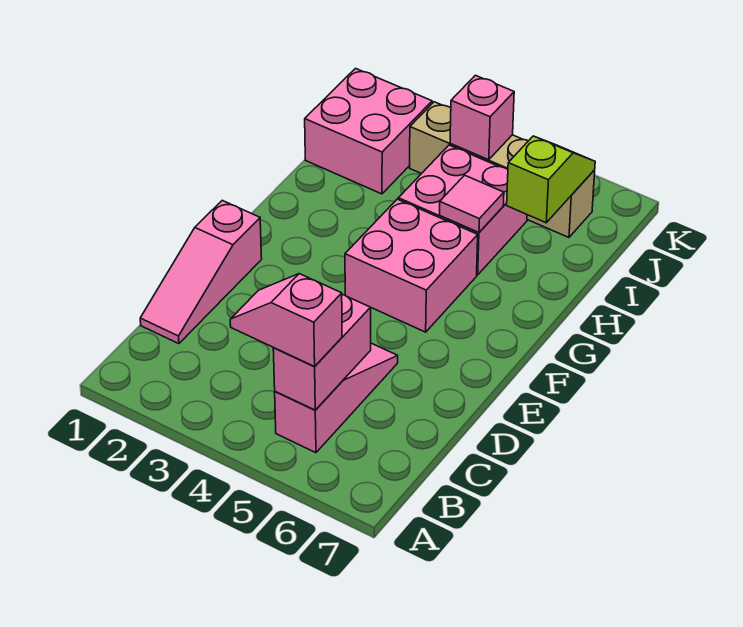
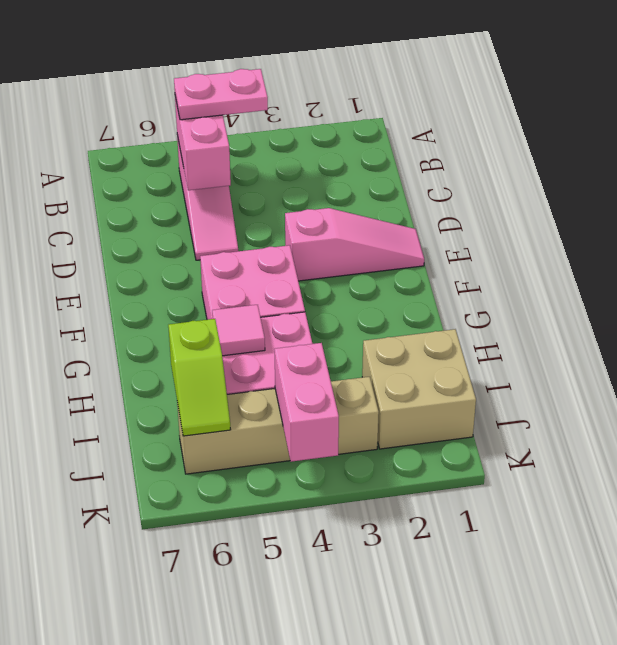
pink slope B4:B5 level 3 top 5 -> pink plate B4:B5 level 3
pink slope C1:E1 level 1 top E -> pink slope E1:E3 level 1 top 3
pink brick I1:J2 level 1 -> tan brick I1:J2 level 1
pink brick J4 level 2 -> pink brick J4:K4 level 2

